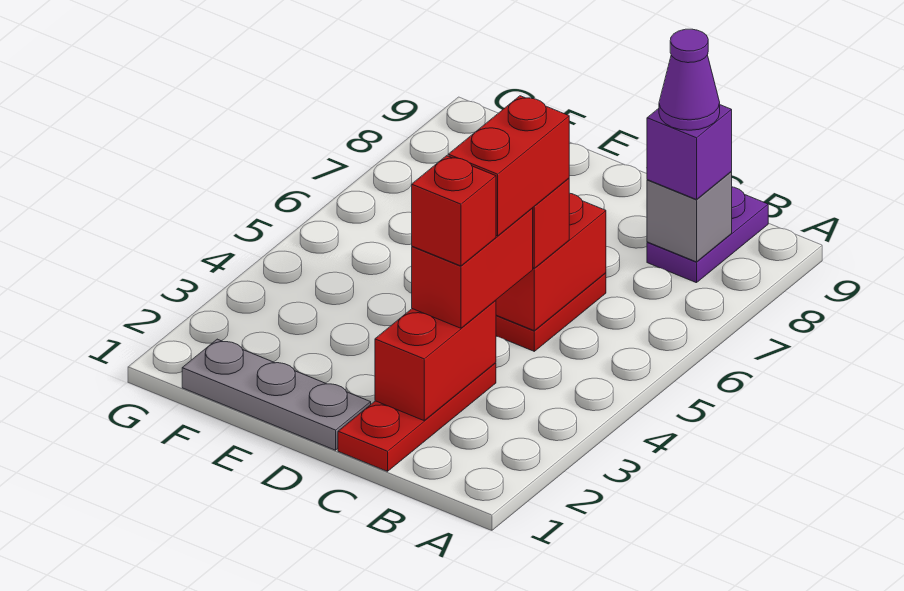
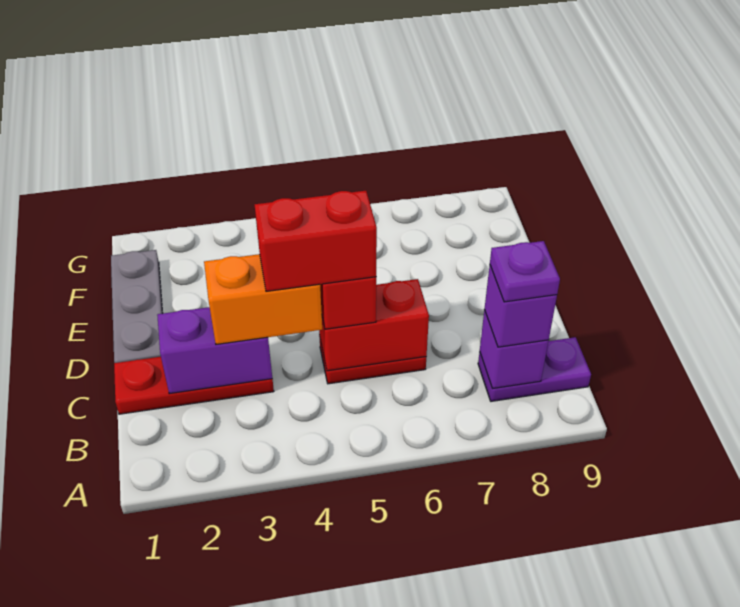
grey brick B8 level 2 -> purple brick B8 level 2
purple cone B8 level 4 -> purple plate B8 level 4
red brick C2:C3 level 2 -> purple brick C2:C3 level 2
red brick C3:C4 level 3 -> orange brick C3:C4 level 3
red brick C3 level 4 -> none

